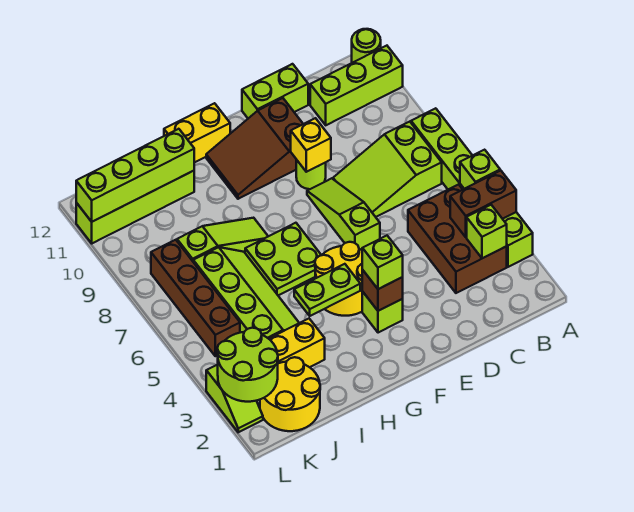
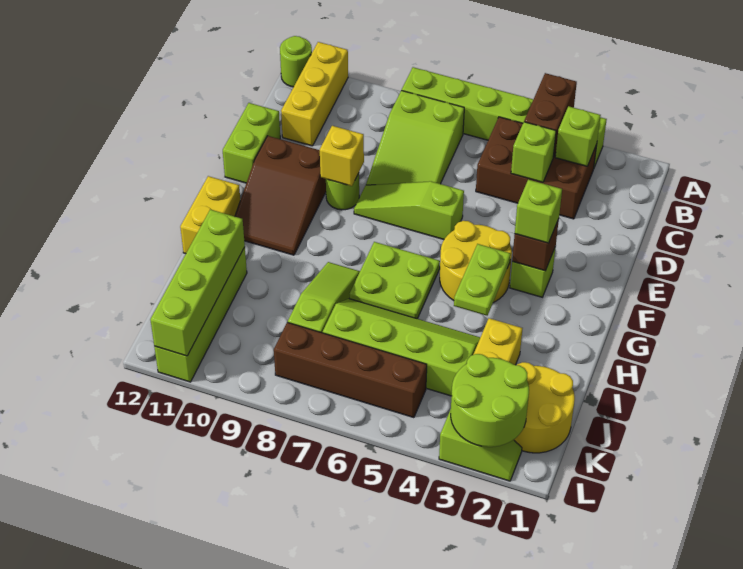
lime brick A5 level 2 -> lime brick C4 level 2
lime brick A11:C11 level 1 -> yellow brick A11:C11 level 1

